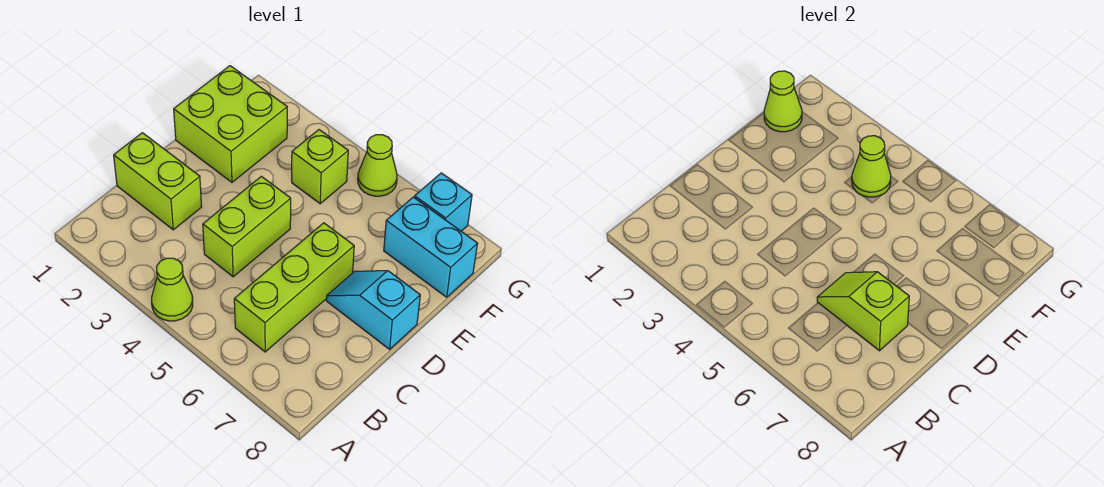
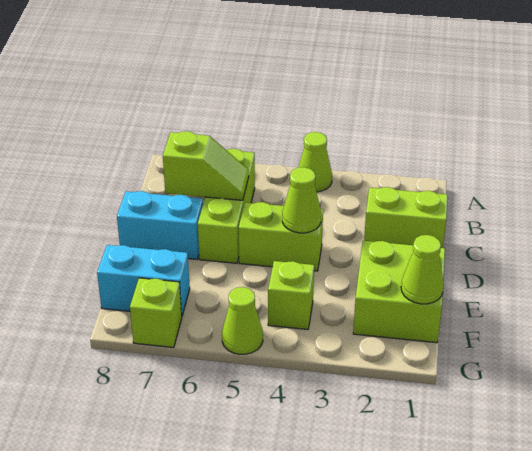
lime brick C4:D4 level 1 -> lime brick D4:D5 level 1
cyan slope D7:D8 level 1 top 8 -> cyan brick D7:D8 level 1
lime cone F4 level 2 -> lime cone D4 level 2
cyan brick G7 level 1 -> lime brick G7 level 1

